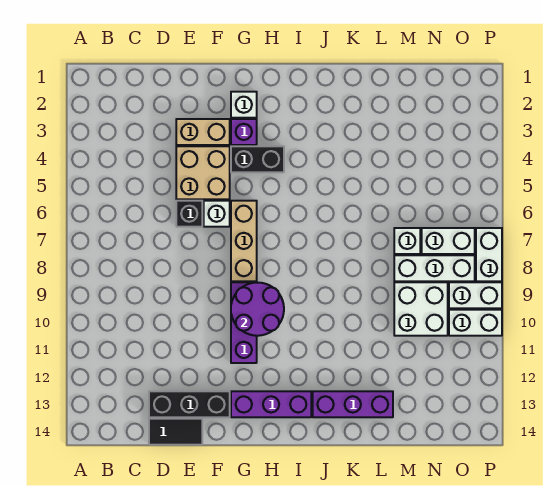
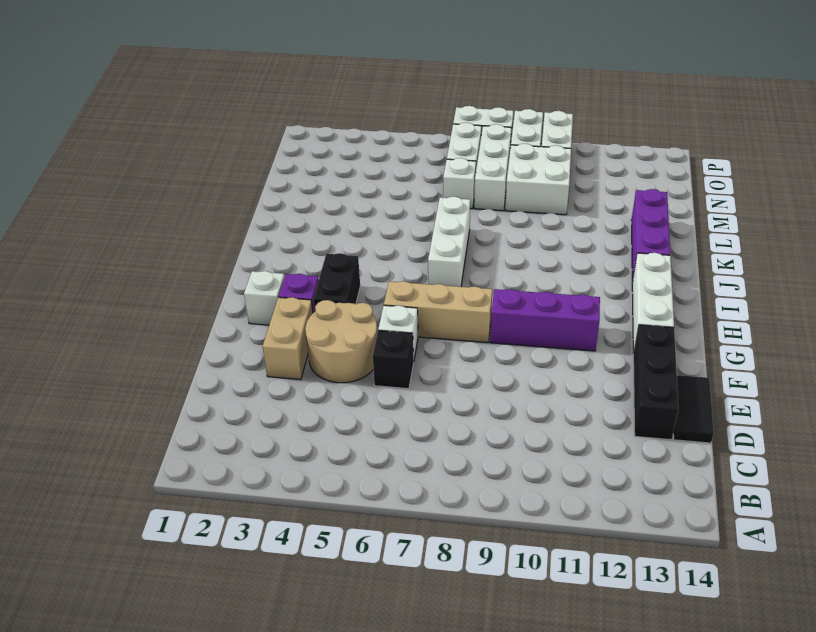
tan brick E4:F5 level 1 -> tan round brick E4:F5 level 1
purple round brick G9:H10 level 2 -> none
purple brick G13:I13 level 1 -> white brick G13:I13 level 1
none -> white brick I7:K7 level 1

